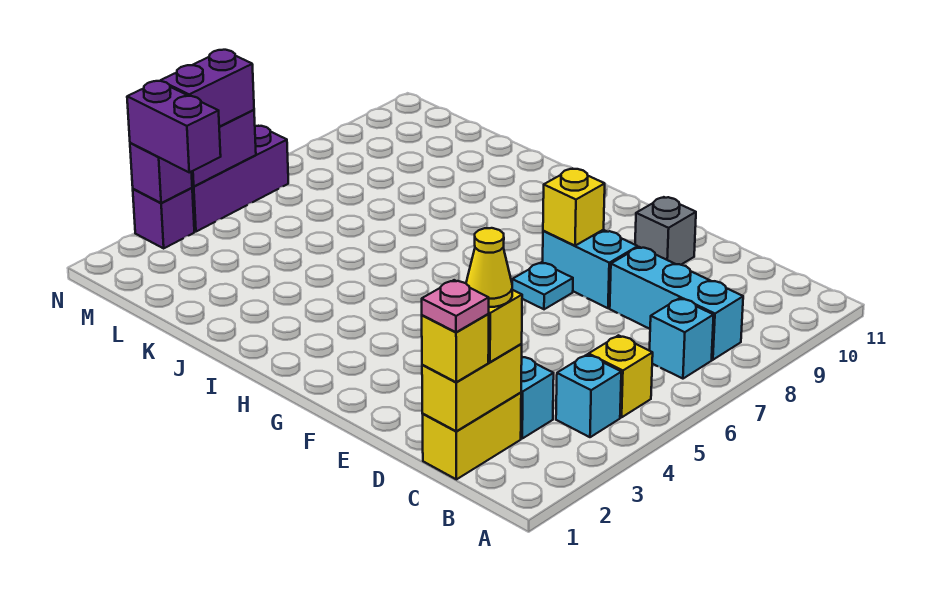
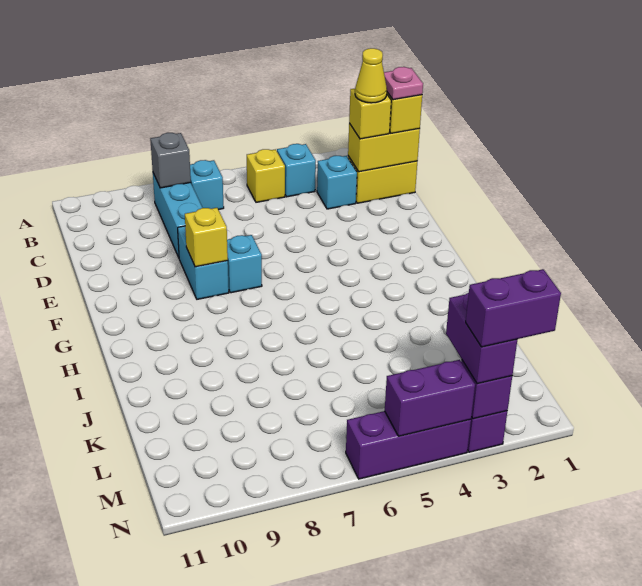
grey brick E10 level 1 -> grey brick B8 level 2
cyan plate F7 level 1 -> cyan brick F7 level 1
purple brick N4:N5 level 3 -> purple brick N2:N3 level 4

